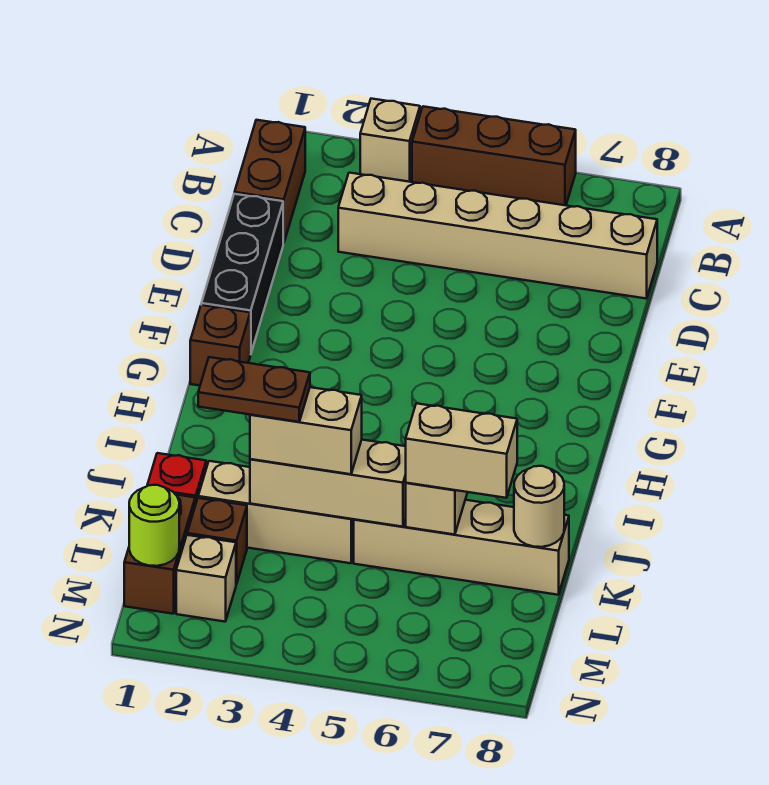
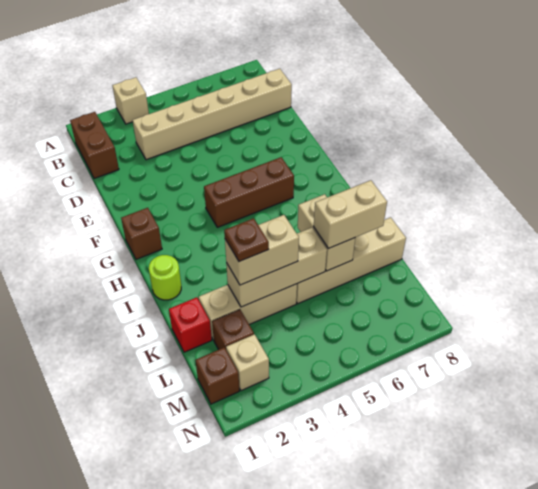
brown brick A4:A6 level 1 -> brown brick G4:G6 level 1
black brick D1:F1 level 1 -> none
brown plate K2:K3 level 4 -> brown plate K3 level 4
tan round brick K8 level 2 -> none
brown brick L1:M1 level 1 -> brown brick M1 level 1
lime round brick M1 level 2 -> lime round brick I1 level 1

